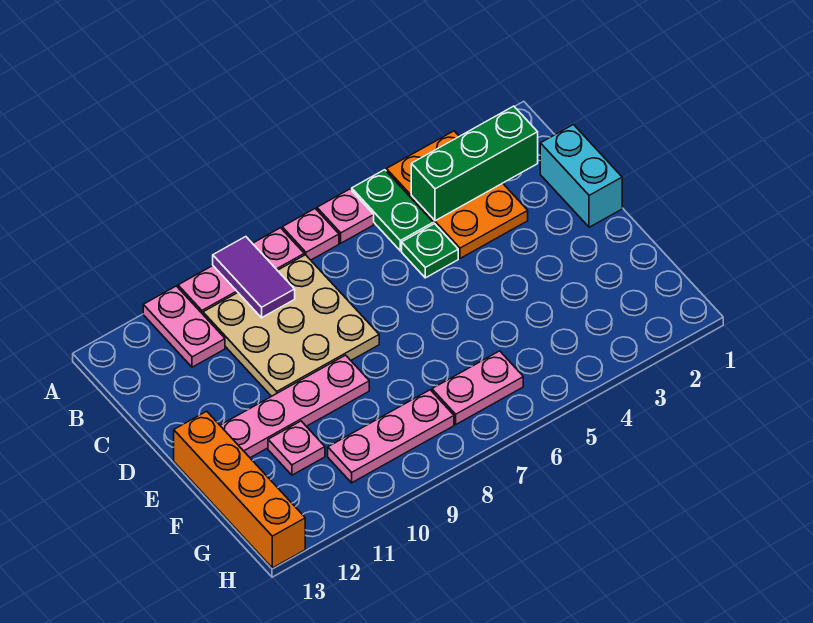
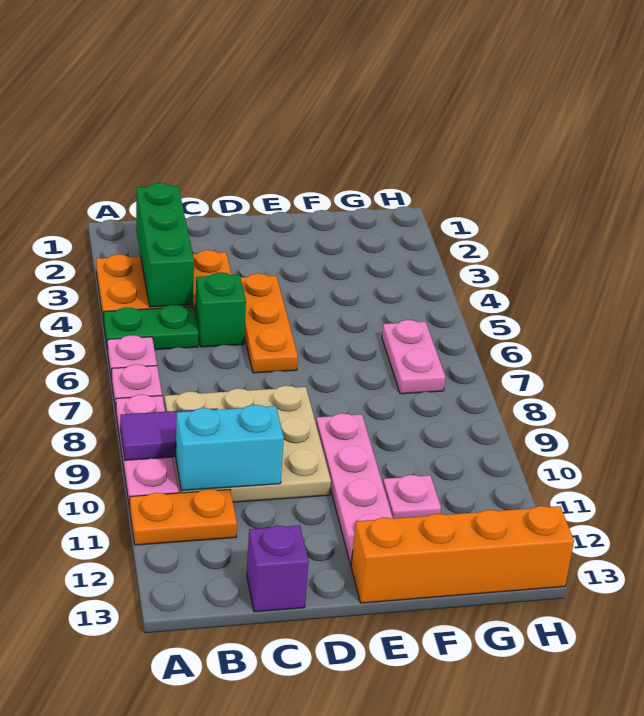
pink plate A11:B11 level 1 -> orange plate A11:B11 level 1
cyan brick C1:D1 level 1 -> cyan brick B10:C10 level 2
green plate C5 level 1 -> green brick C5 level 1
none -> purple brick C13 level 1
none -> orange plate D4:D6 level 1
pink plate G8:G10 level 1 -> none

